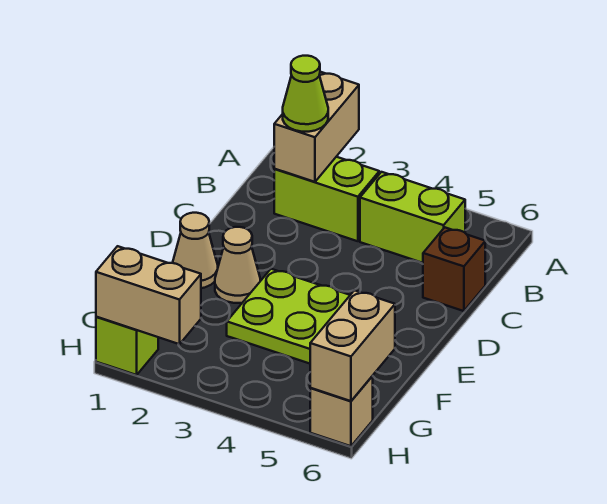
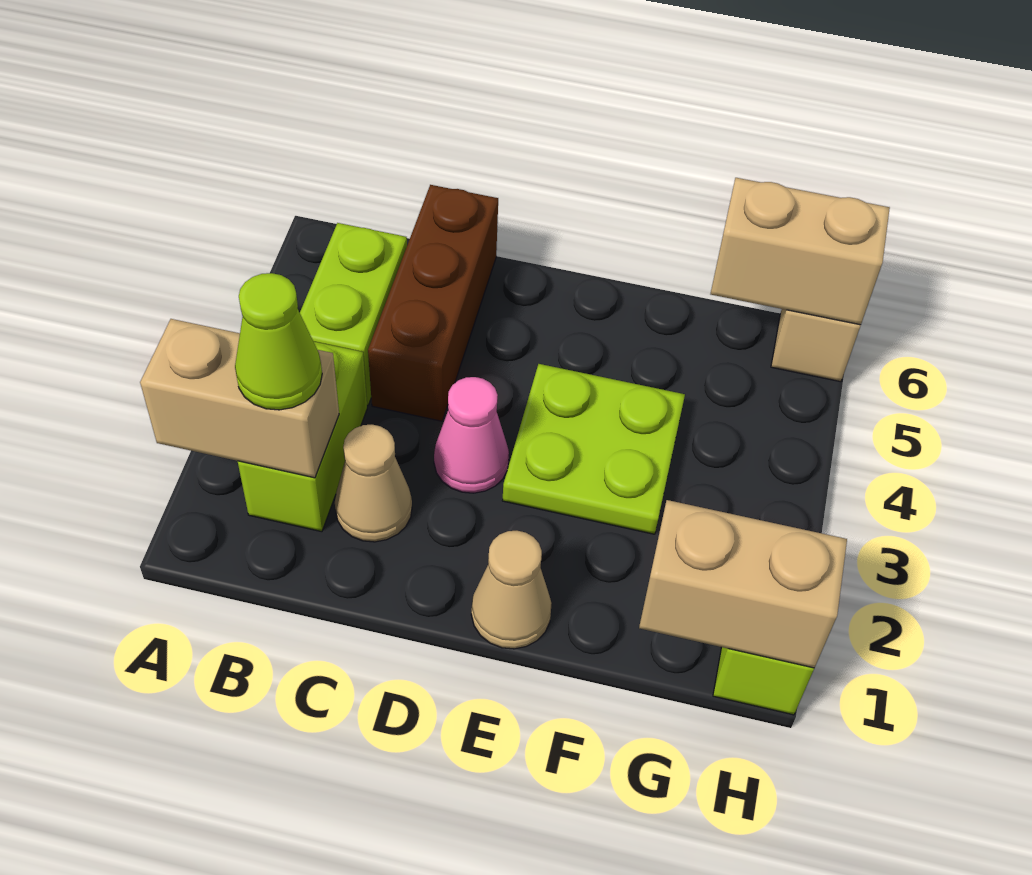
brown brick C6 level 1 -> brown brick C4:C6 level 1
none -> pink cone D3 level 1
tan cone E2 level 1 -> tan cone C2 level 1
tan brick H1:H2 level 2 -> tan brick G1:H1 level 2

